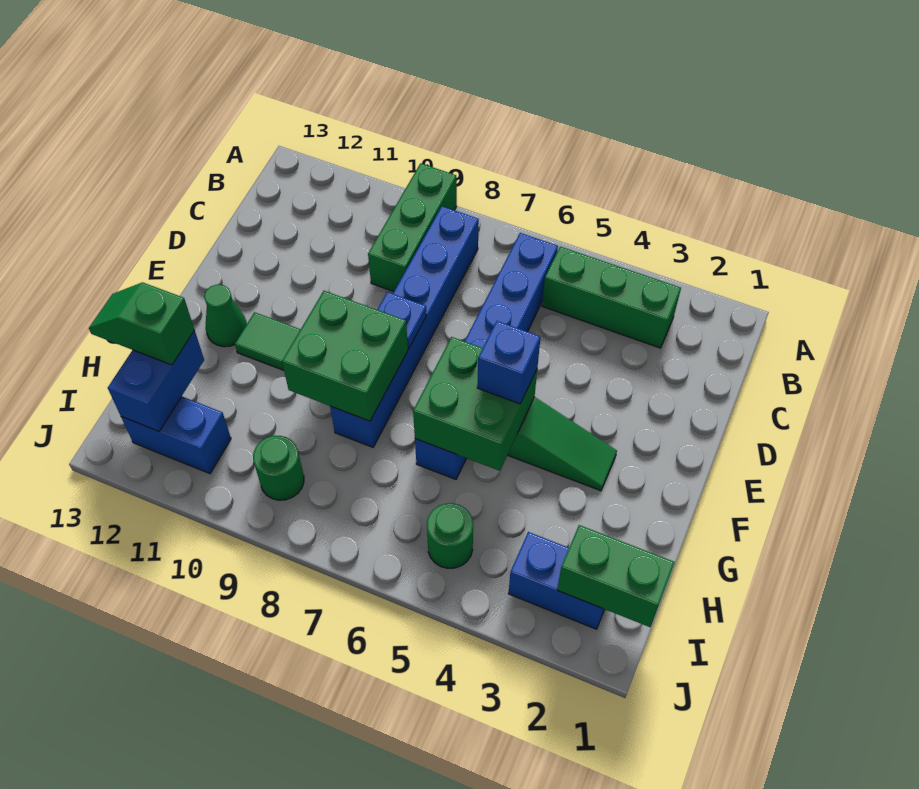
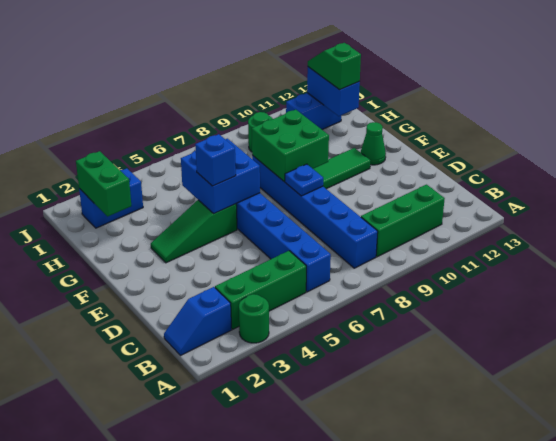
green brick A9:C9 level 1 -> green brick B9:B11 level 1
none -> blue slope B1:B2 level 1 top 2
green brick F5:G6 level 2 -> blue brick F5:G6 level 2
green slope H12:H13 level 3 top 12 -> green slope H12:I12 level 3 top H
green brick I1:I2 level 2 -> green brick H2:I2 level 2
green round brick I5 level 1 -> green round brick A3 level 1

